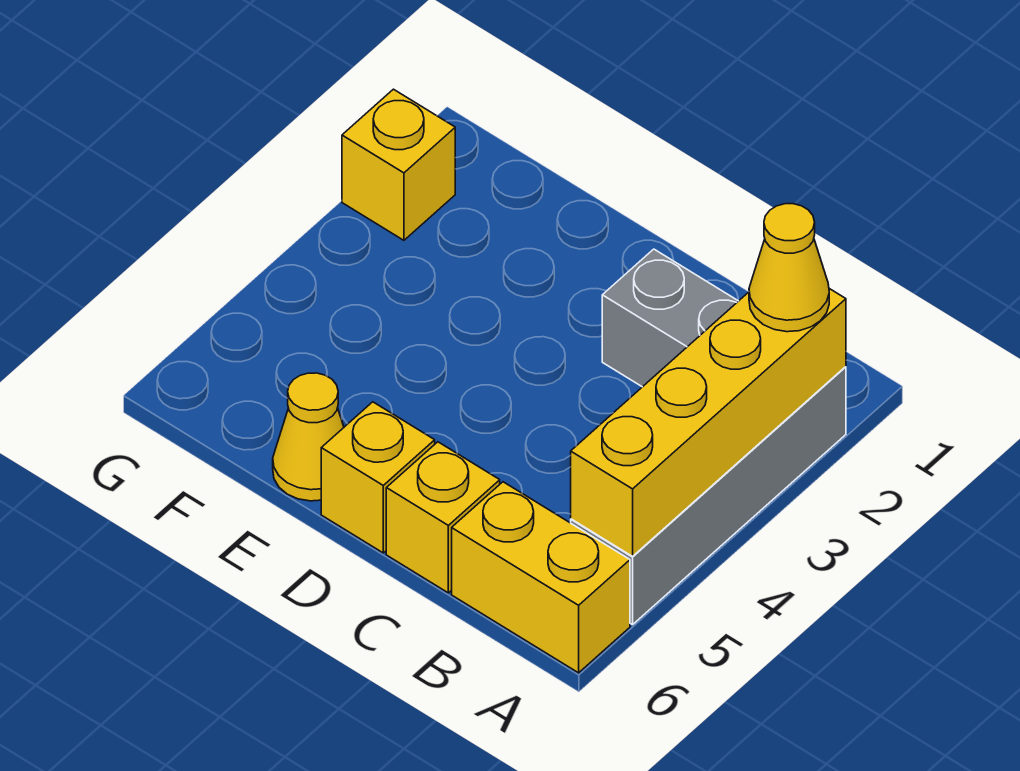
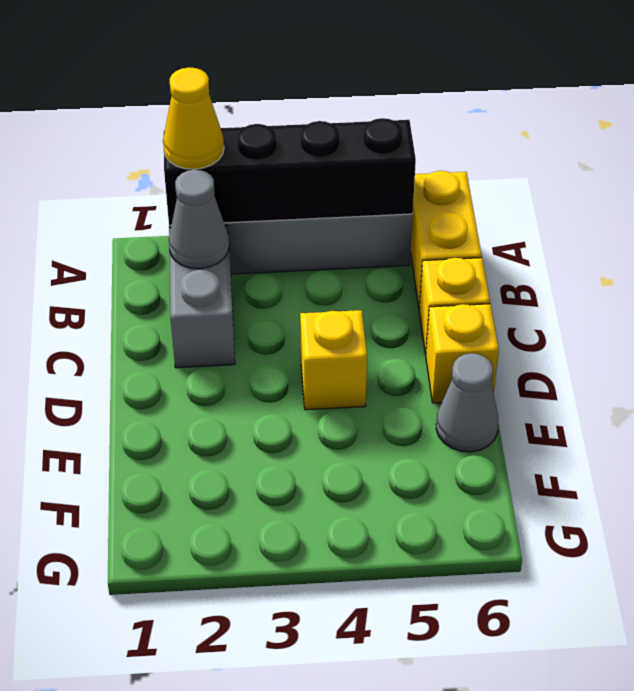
yellow brick A2:A5 level 2 -> black brick A2:A5 level 2
none -> grey cone B2 level 2
yellow cone E6 level 1 -> grey cone E6 level 1
yellow brick G2 level 1 -> yellow brick D4 level 1

